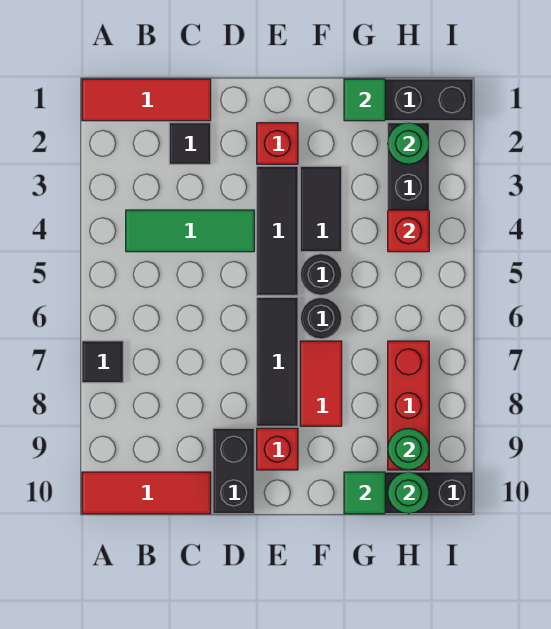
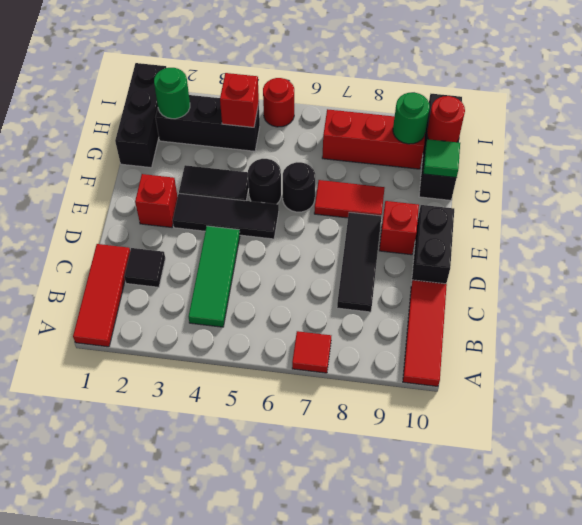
black tile A7 level 1 -> red tile A7 level 1
black brick D9:D10 level 1 -> black brick D10:E10 level 1
black tile E6:E8 level 1 -> black tile C8:E8 level 1
green tile G1 level 2 -> none
green round brick H10 level 2 -> red round brick H10 level 2
none -> red round brick I5 level 1

